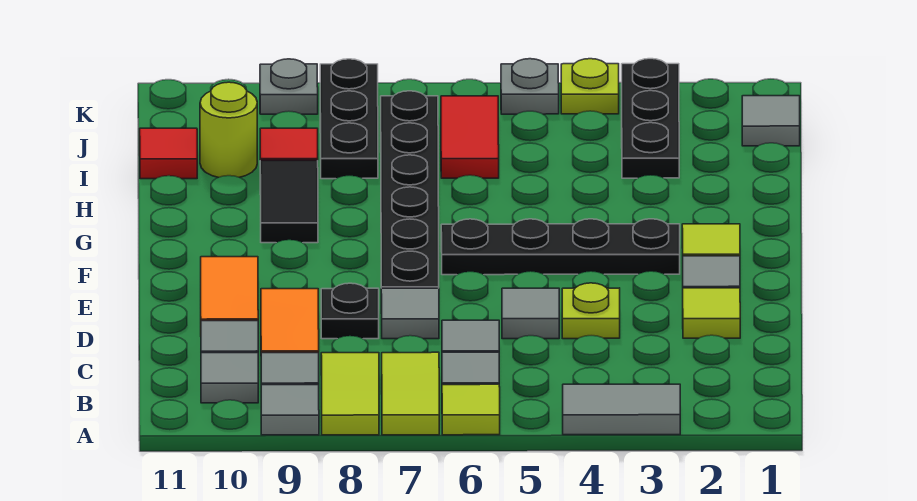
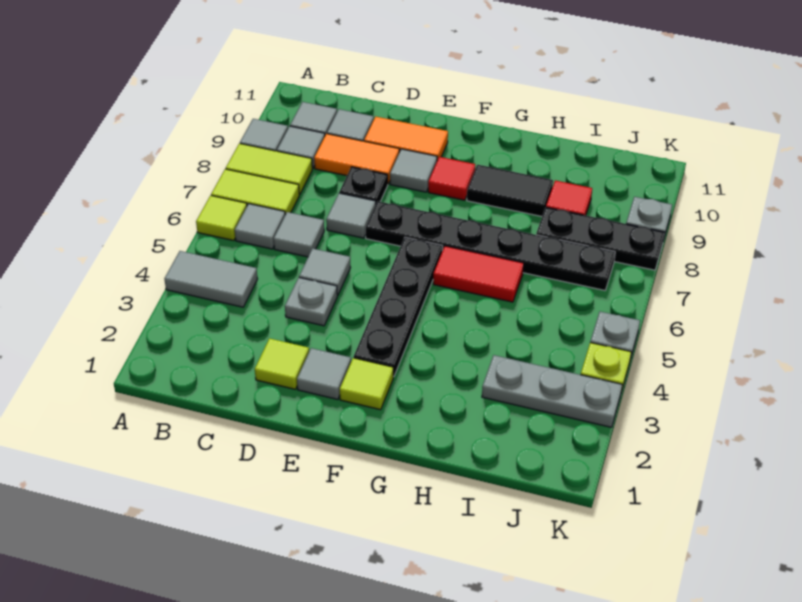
grey tile A3:A4 level 1 -> grey tile A4:B4 level 1
lime plate D4 level 1 -> grey plate D4 level 1
black plate I3:K3 level 1 -> grey plate I3:K3 level 1
red tile I6:J6 level 1 -> red tile G6:H6 level 1
lime round brick I10 level 1 -> none
red tile I11 level 1 -> red tile F9 level 1
grey tile J1 level 1 -> grey tile E9 level 1

